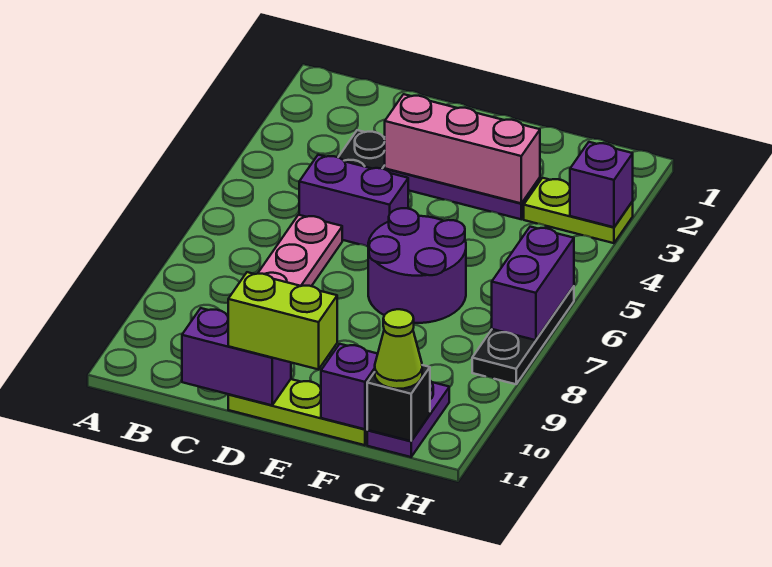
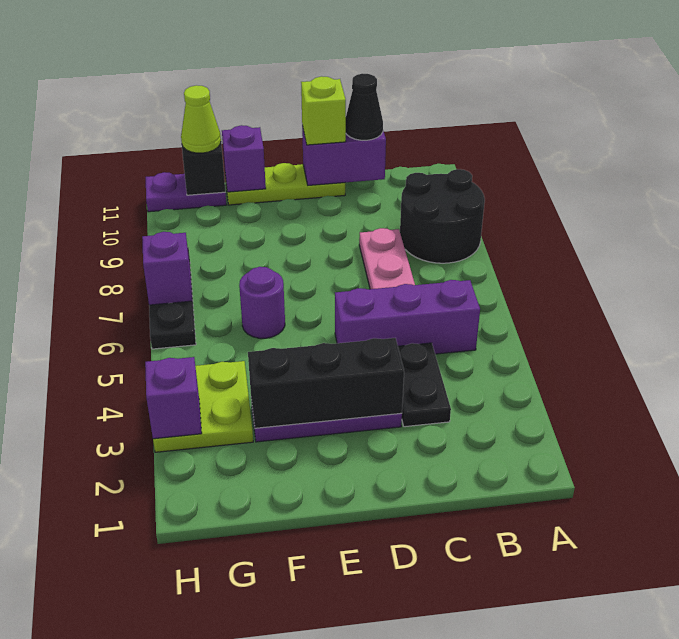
none -> black round brick A8:B9 level 1
purple brick C5:D5 level 1 -> purple brick B5:D5 level 1
none -> black cone C11 level 3
pink brick D3:F3 level 2 -> black brick D3:F3 level 2
lime brick D11:E11 level 3 -> lime brick D11 level 3
purple round brick E6:F7 level 1 -> purple round brick F6 level 1
lime plate G3:H3 level 1 -> lime plate G3:H4 level 1
purple plate G10:G11 level 1 -> purple plate G11:H11 level 1
purple brick H6:H7 level 2 -> purple brick H7 level 2

